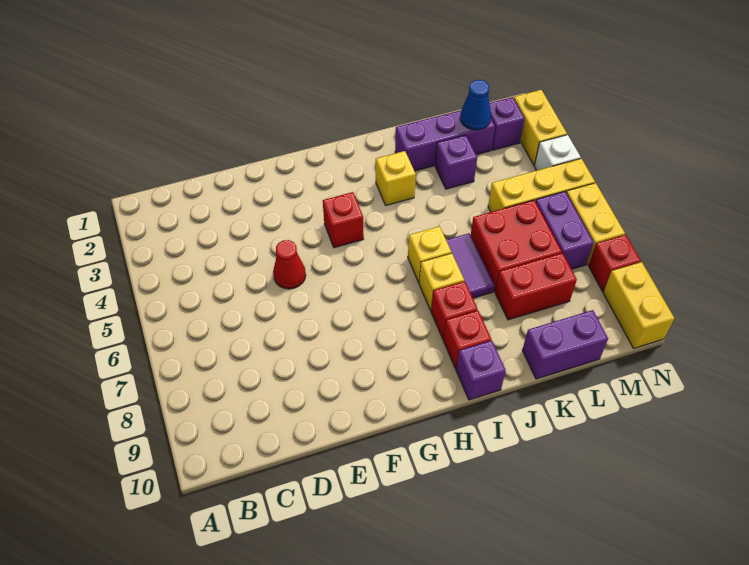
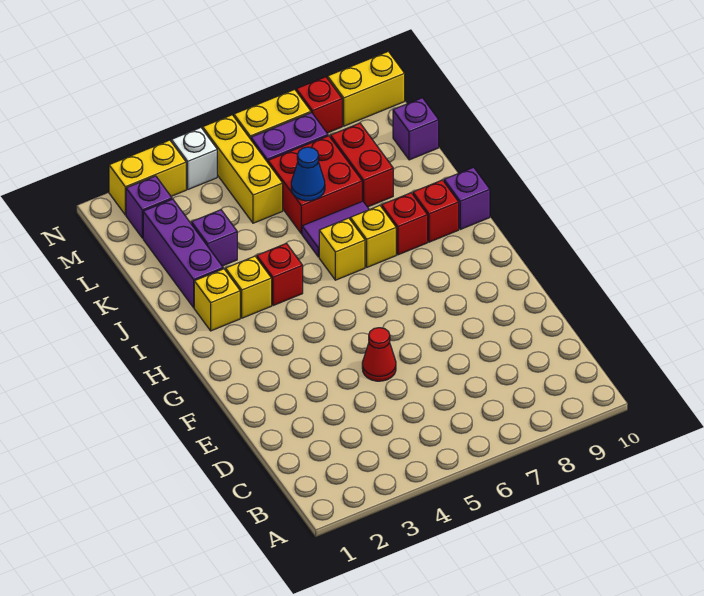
red brick G4 level 1 -> red brick I4 level 1
none -> yellow brick I2 level 1
purple brick K10:L10 level 1 -> purple brick L10 level 1
blue cone L2 level 2 -> blue cone K6 level 2

